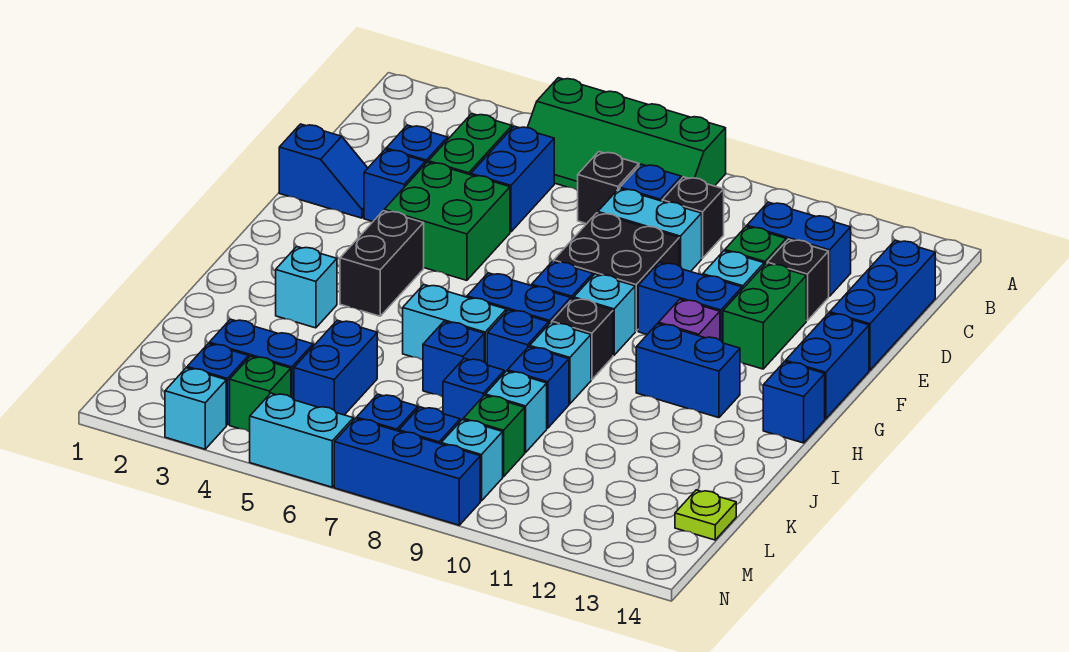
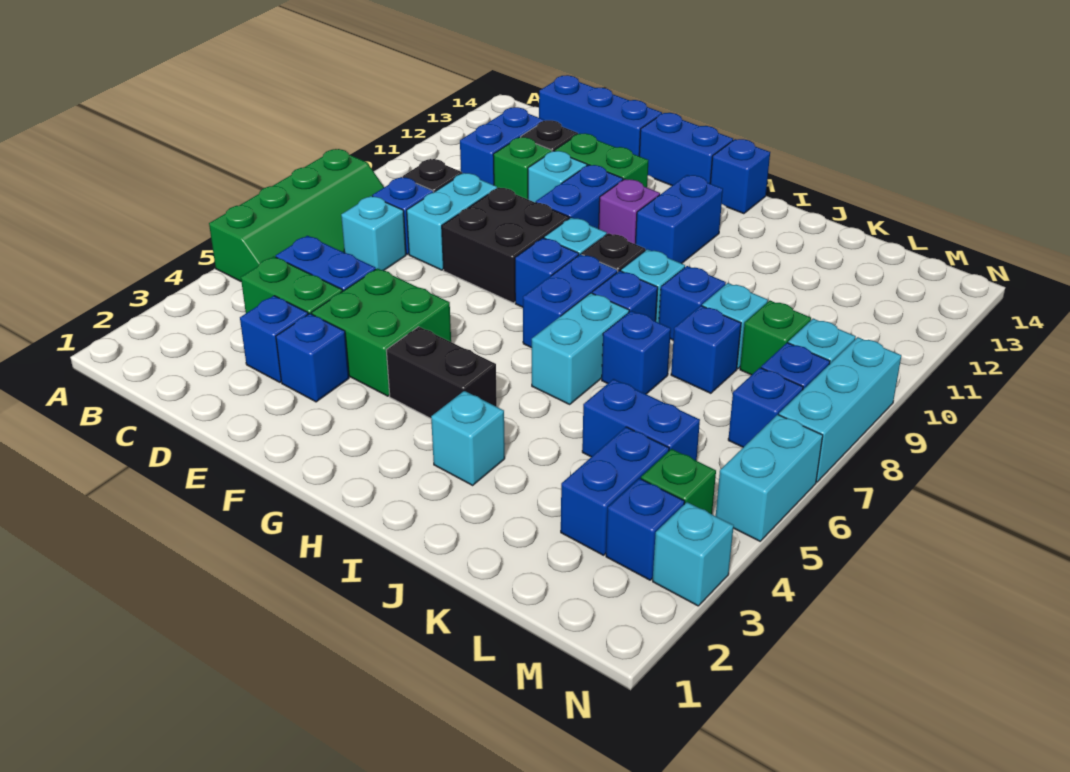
black brick C7 level 1 -> cyan brick C7 level 1
blue slope E1:E2 level 1 top 1 -> none
lime plate L14 level 1 -> none
blue brick N7:N9 level 1 -> cyan brick N7:N9 level 1

